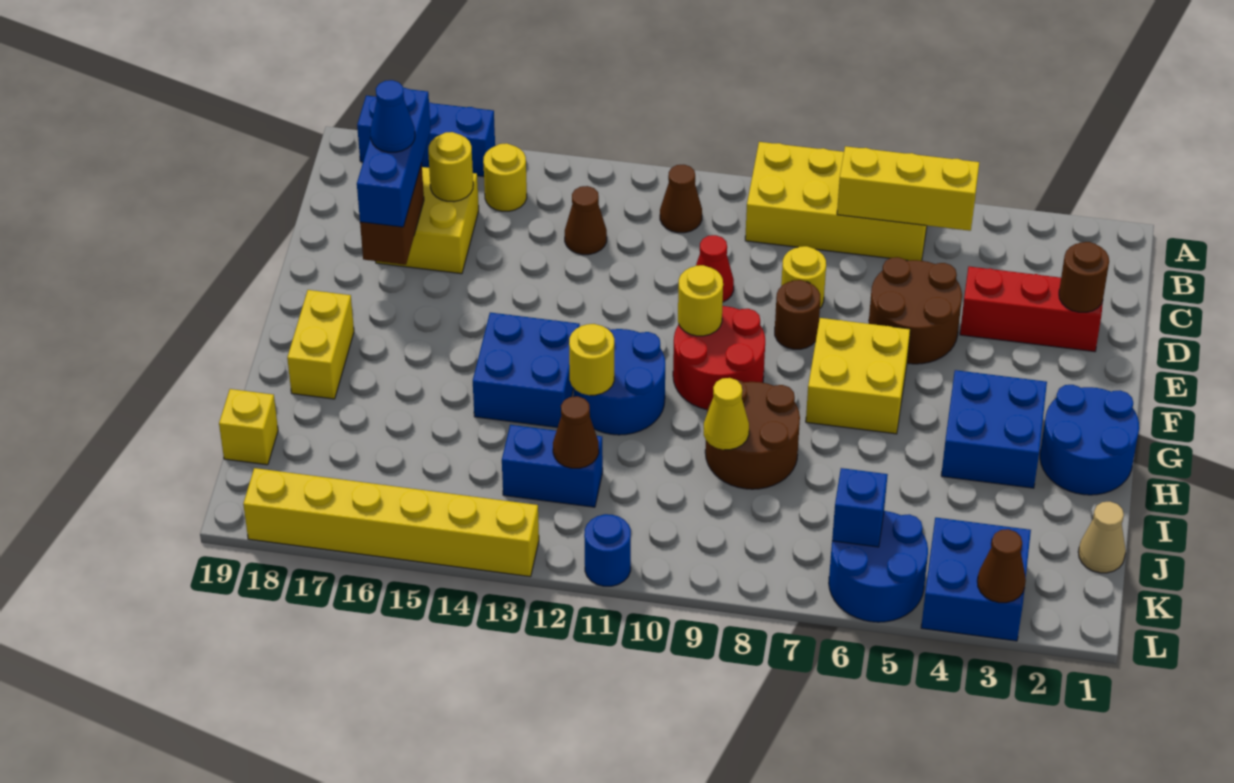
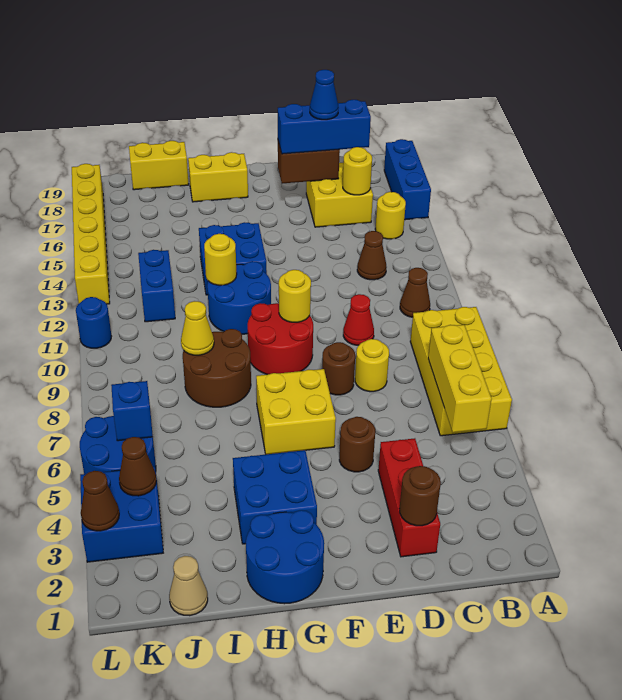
brown round brick D5:E6 level 1 -> brown round brick E5 level 1
brown cone J12 level 2 -> brown cone K4 level 2
yellow brick J19 level 1 -> yellow brick I19:J19 level 1

